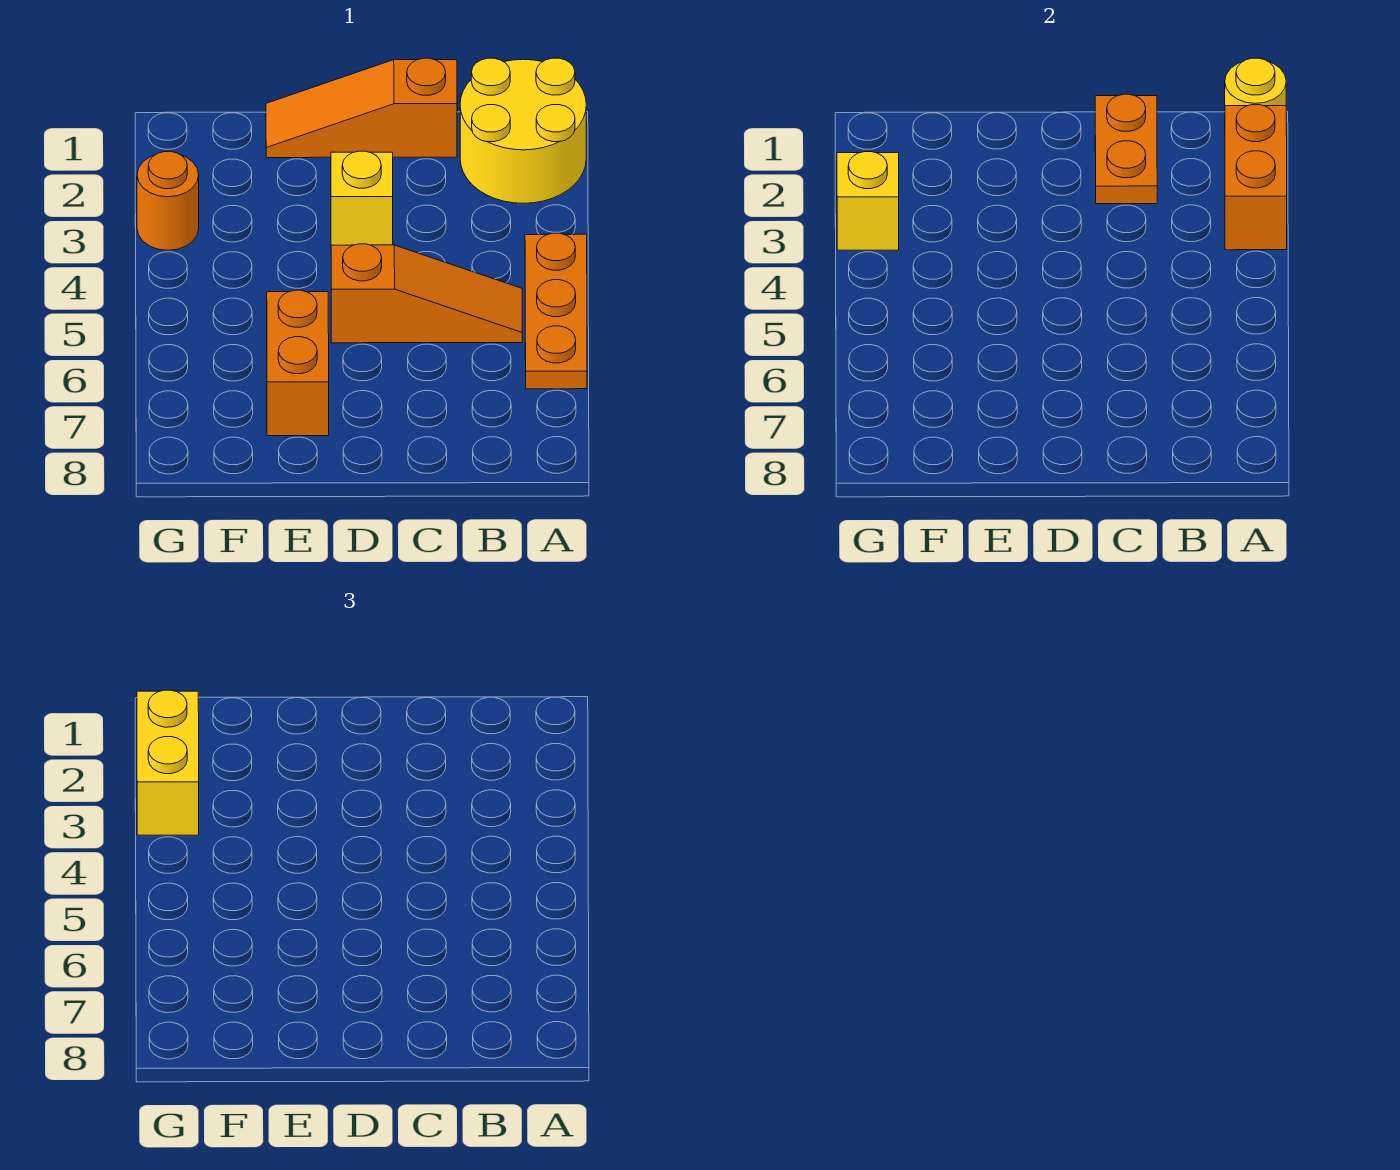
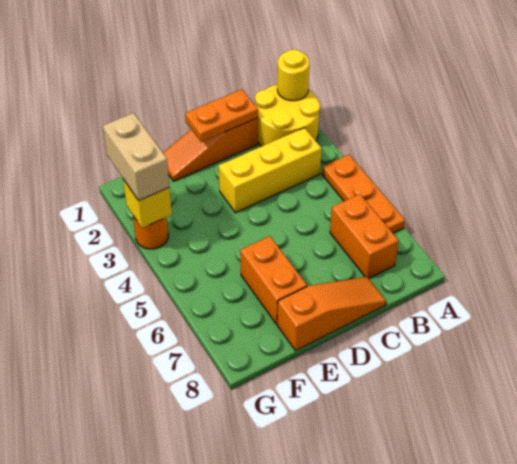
orange brick A2:A3 level 2 -> orange brick B6:B7 level 1
orange slope B5:D5 level 1 top D -> orange slope C8:E8 level 1 top E
orange plate C1:C2 level 2 -> orange plate C1:D1 level 2
yellow brick D3 level 1 -> yellow brick B3:D3 level 1
yellow brick G2:G3 level 3 -> tan brick G2:G3 level 3

